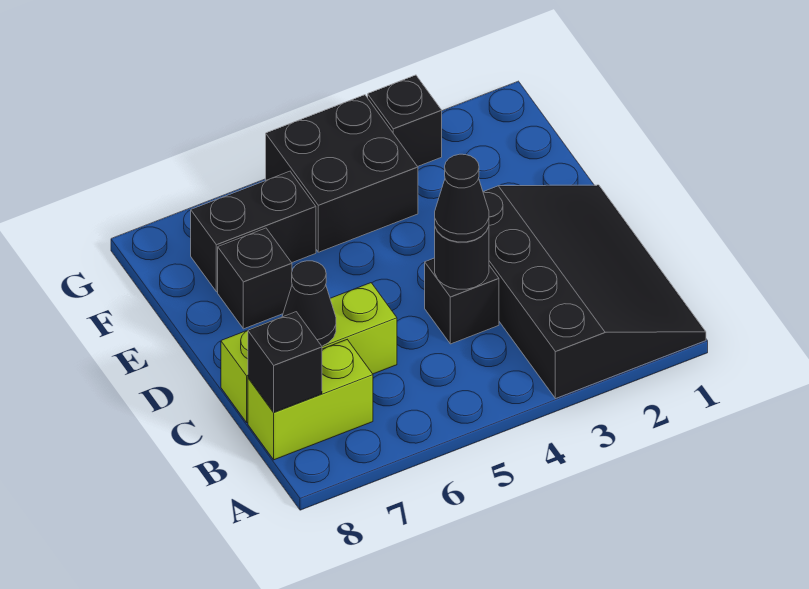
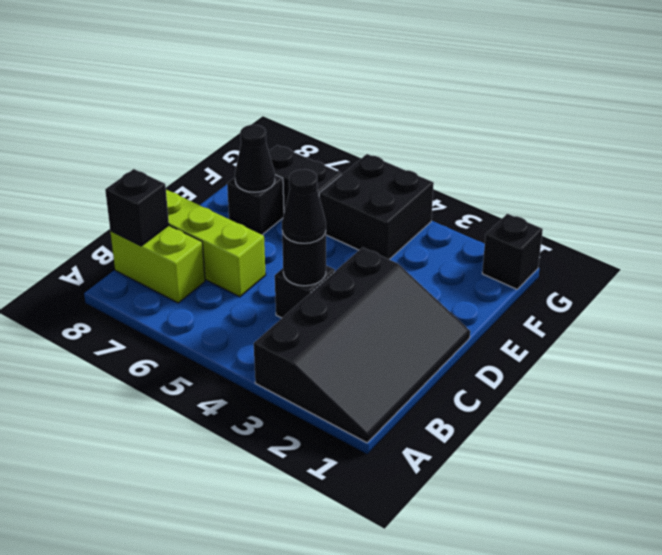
black cone C7 level 2 -> black cone E7 level 2
black brick G3 level 1 -> black brick G1 level 1

